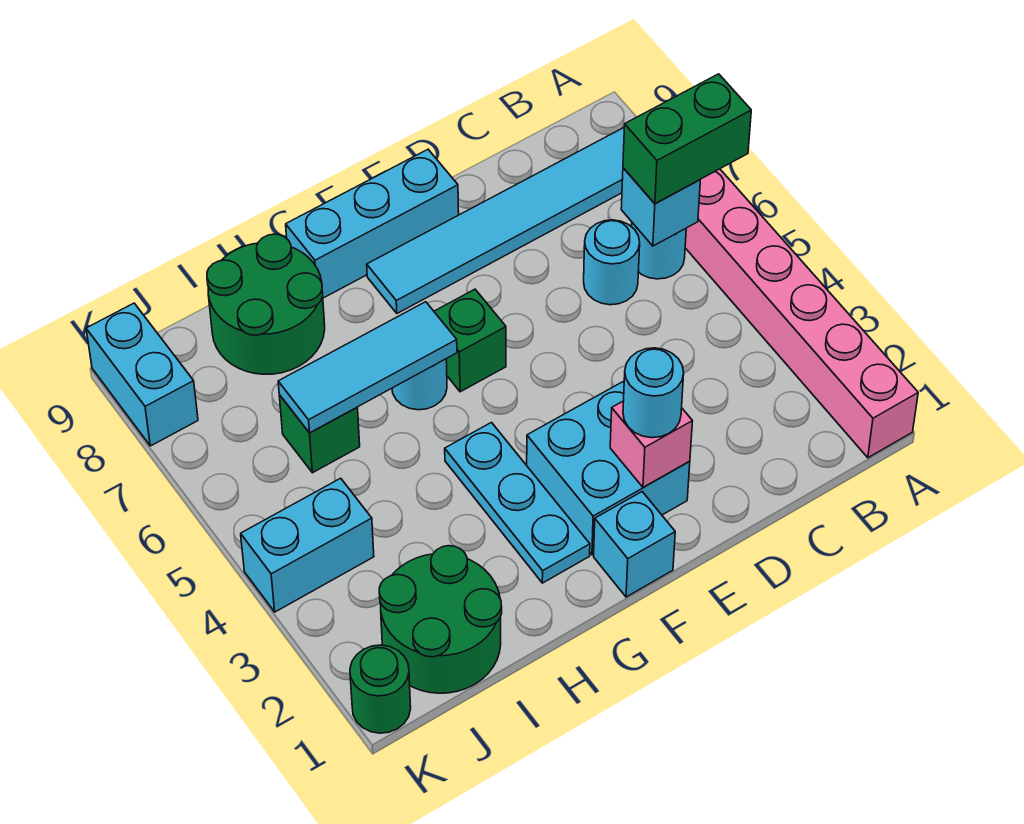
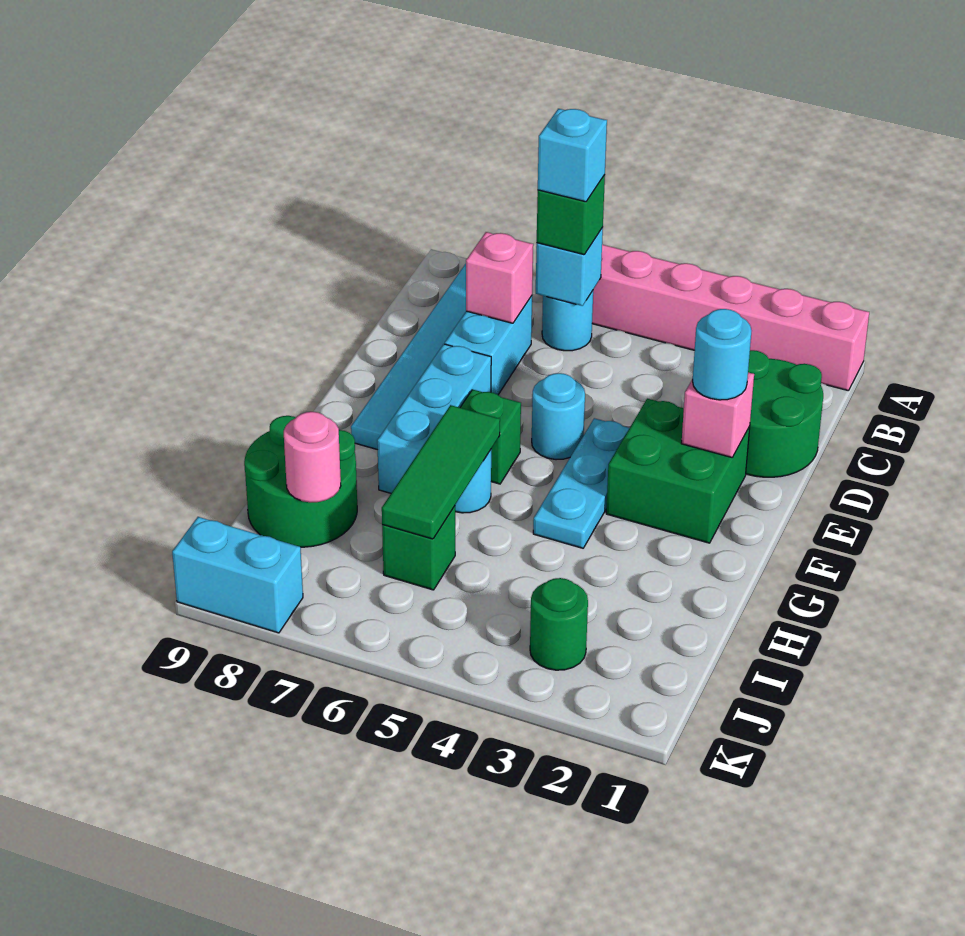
green brick A6:B6 level 3 -> green brick B6 level 3
cyan round brick C6 level 1 -> cyan round brick E5 level 1
none -> pink brick C7 level 2
cyan brick E2:F3 level 1 -> green brick E2:F3 level 1
cyan brick E9:G9 level 1 -> cyan brick E7:G7 level 1
cyan brick F1 level 1 -> cyan brick B6 level 4
cyan plate G2:G4 level 1 -> cyan plate E4:G4 level 1
cyan tile G6:I6 level 2 -> green tile G6:I6 level 2
green round brick I1:J2 level 1 -> green round brick C1:D2 level 1
none -> pink round brick I8 level 2
cyan brick J4:K4 level 1 -> cyan brick C7:D7 level 1
green round brick K1 level 1 -> green round brick J3 level 1

